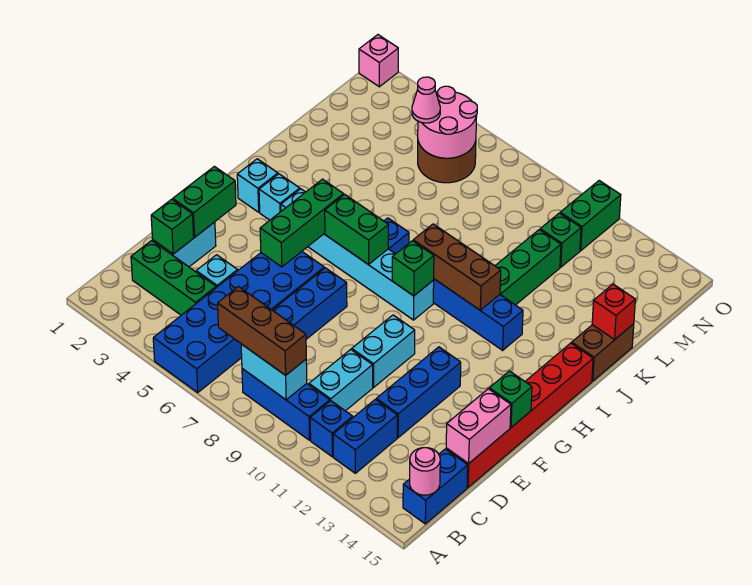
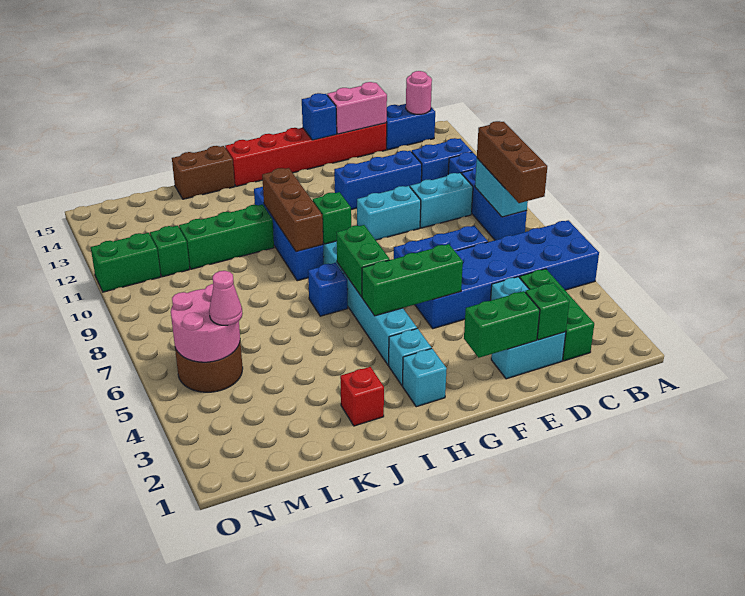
green brick F15 level 2 -> blue brick F15 level 2
red brick K15 level 2 -> red brick J2 level 1
pink brick O1 level 1 -> none

